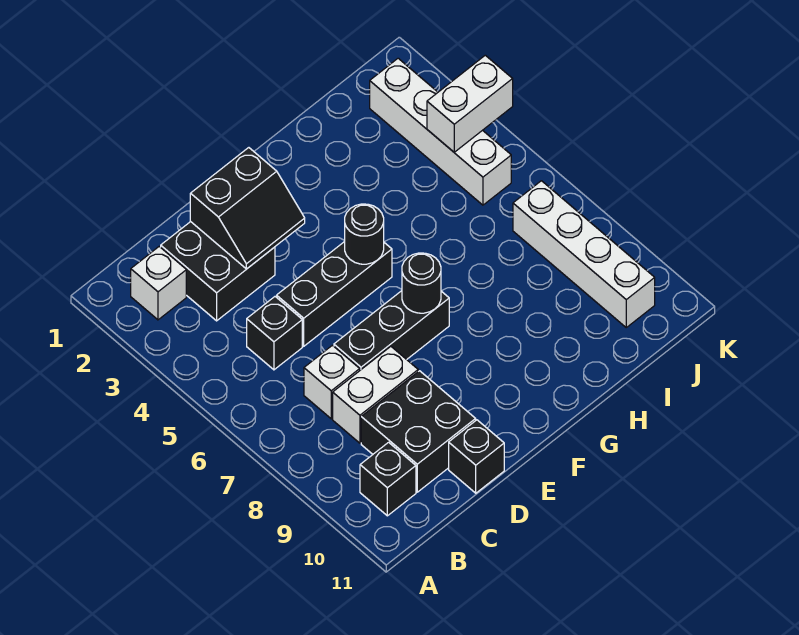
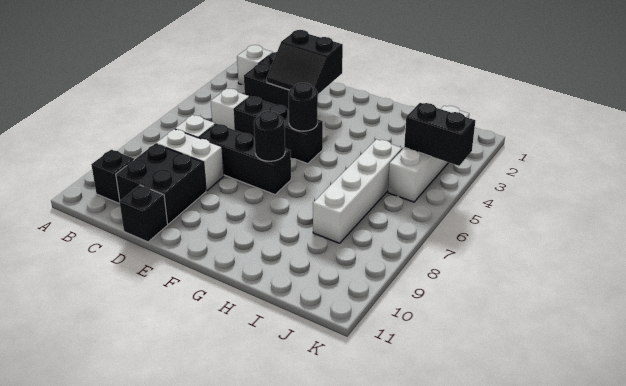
black brick C5 level 1 -> white brick C5 level 1
white brick J4:K4 level 2 -> black brick J4:K4 level 2
white brick J7:J10 level 1 -> white brick I5:I8 level 1

